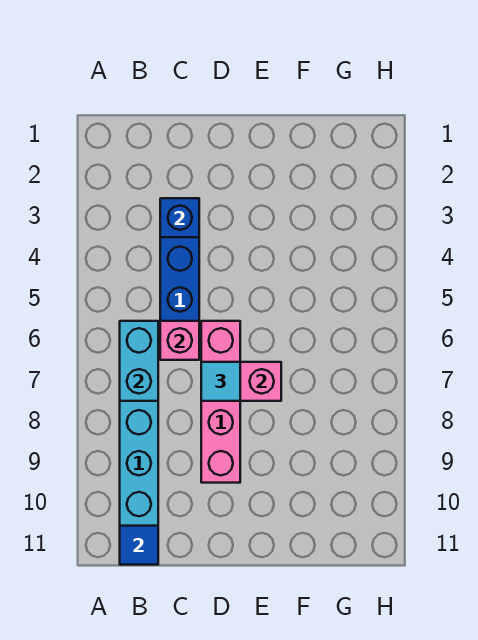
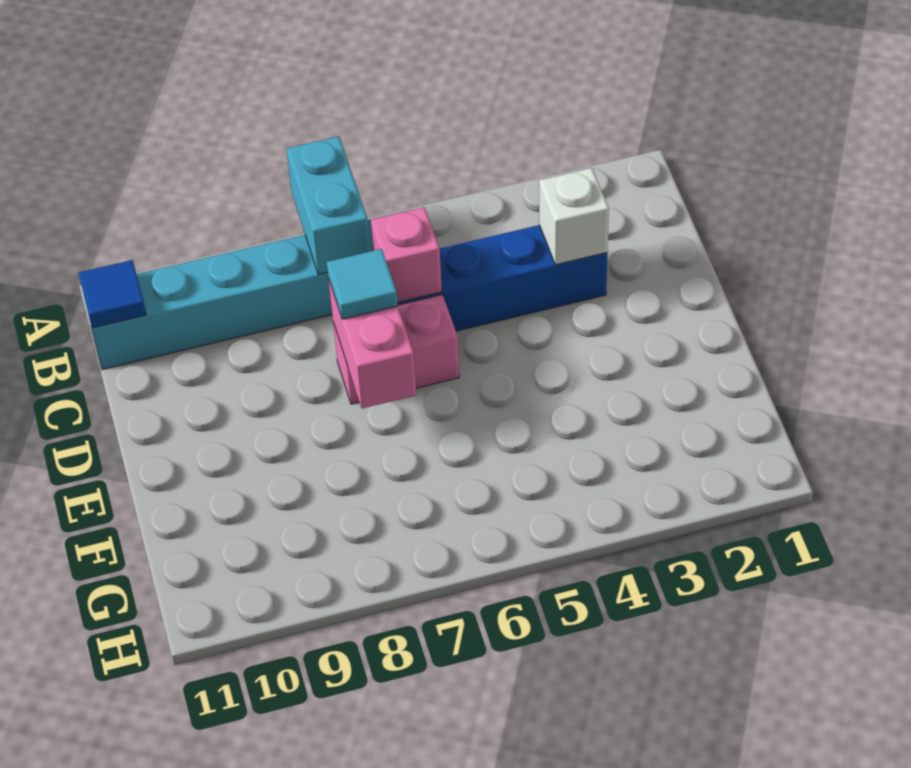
cyan brick B6:B7 level 2 -> cyan brick A7:B7 level 2
blue brick C3 level 2 -> white brick C3 level 2
pink brick D6:D9 level 1 -> pink brick D6:D7 level 1

